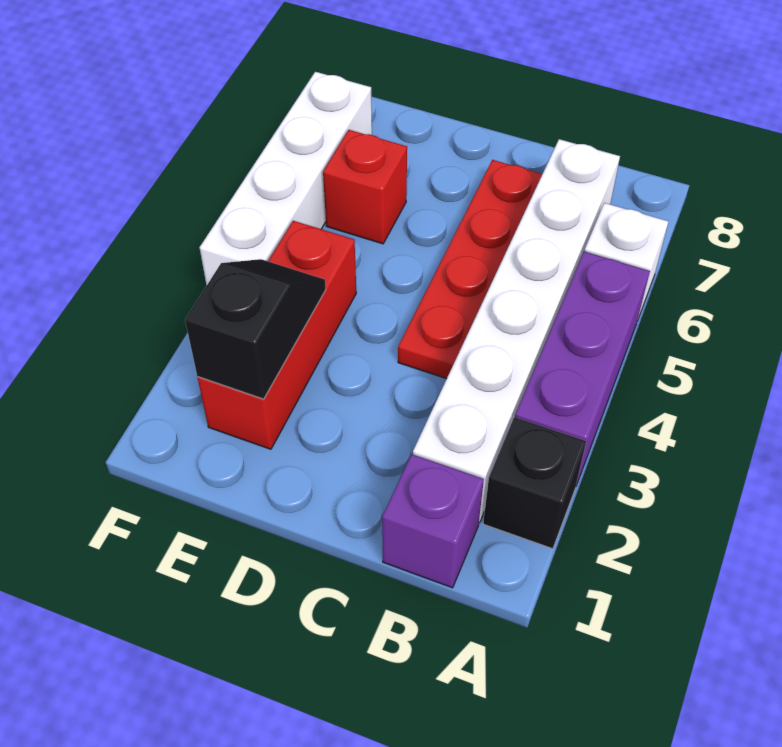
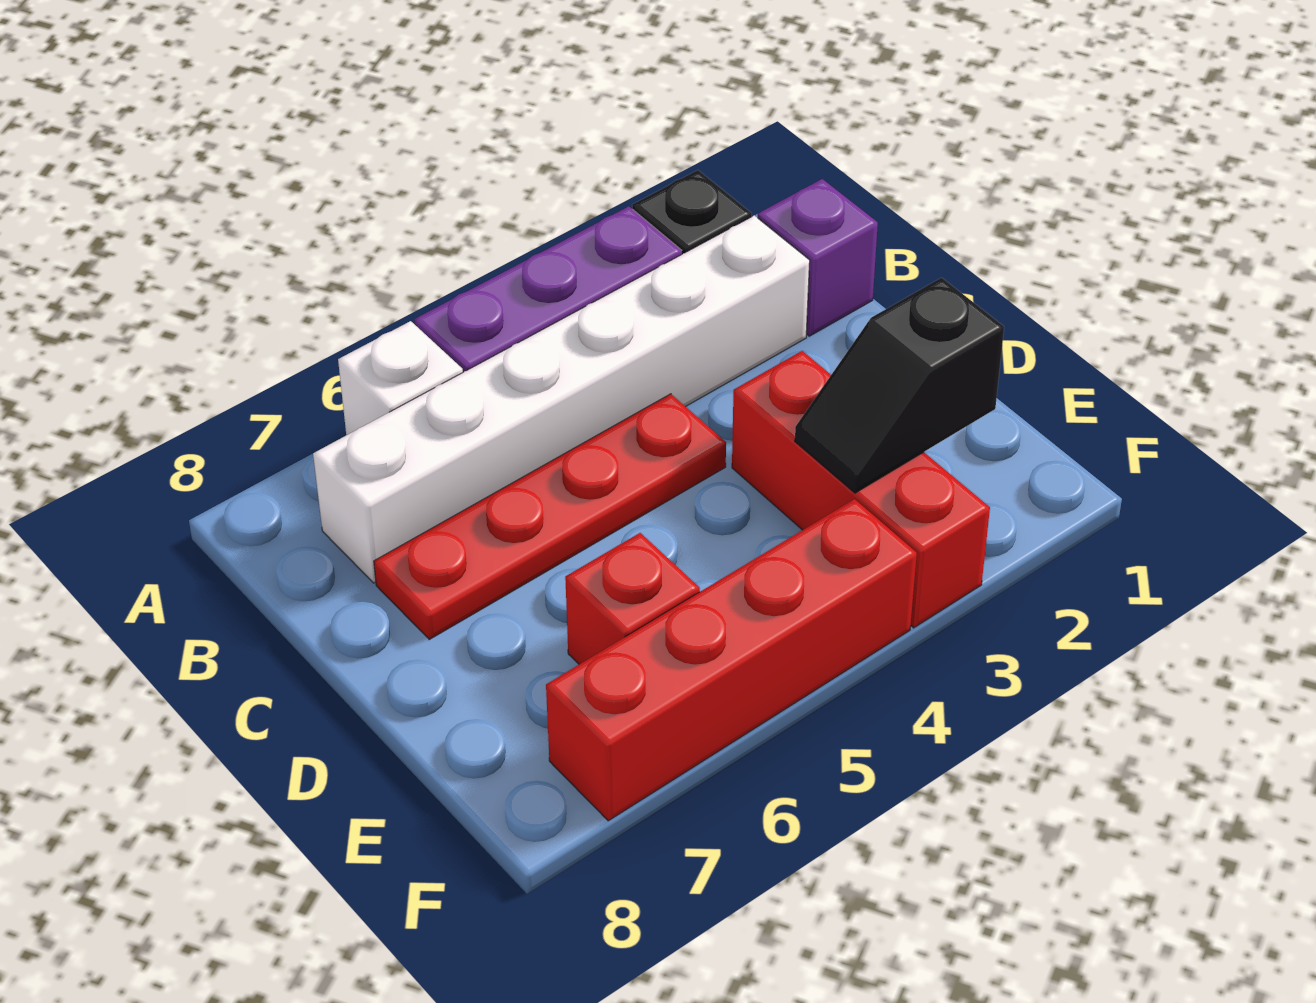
red brick E2:E4 level 1 -> red brick D3:F3 level 1
white brick F4:F7 level 1 -> red brick F4:F7 level 1

